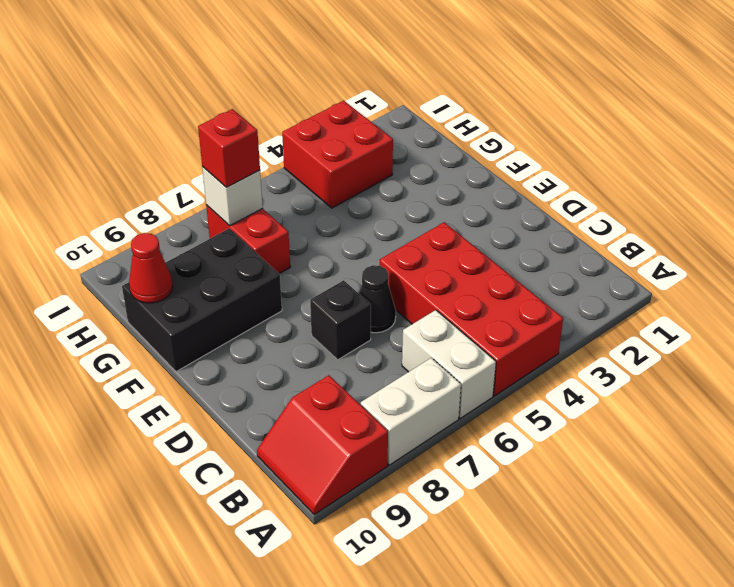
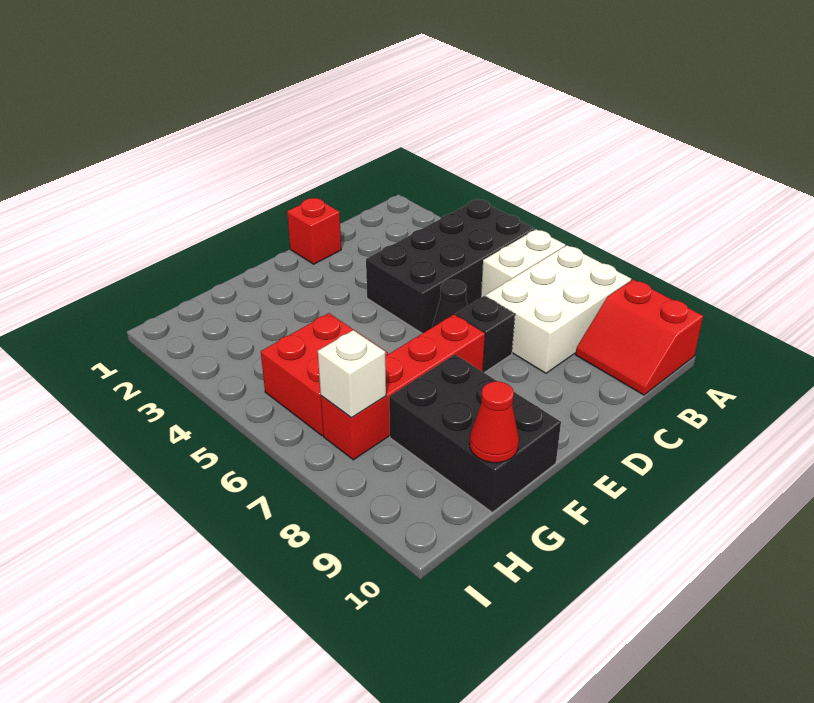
red brick A4:D5 level 1 -> black brick A4:D5 level 1
white brick A7:A8 level 1 -> white brick A7:C8 level 1
red slope A9:B10 level 1 top 9 -> red slope A9:B10 level 1 top A
red brick G7:H7 level 1 -> red brick E7:H7 level 1
red brick H3:I4 level 1 -> red brick G5:H6 level 1
red brick H7 level 3 -> red brick D1 level 1

